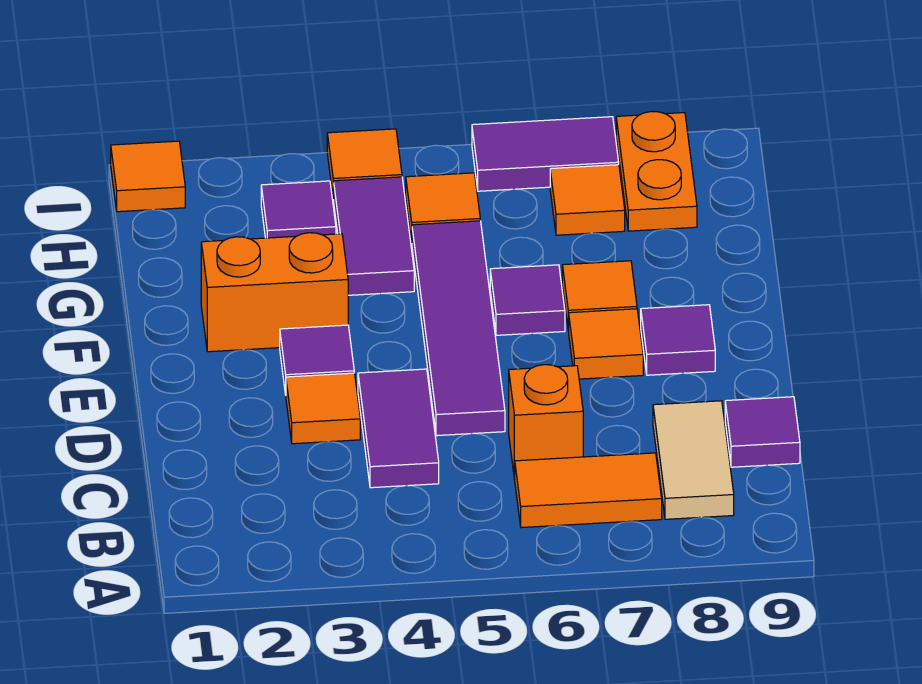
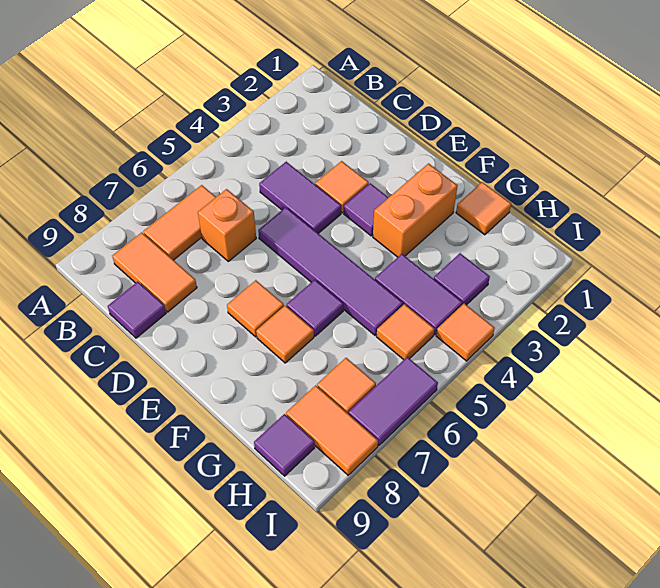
tan tile B8:C8 level 1 -> orange tile B8:C8 level 1
purple tile E8 level 1 -> purple tile H9 level 1
orange plate H8:I8 level 1 -> orange tile H8:I8 level 1
orange tile I1 level 1 -> orange tile G1 level 1

